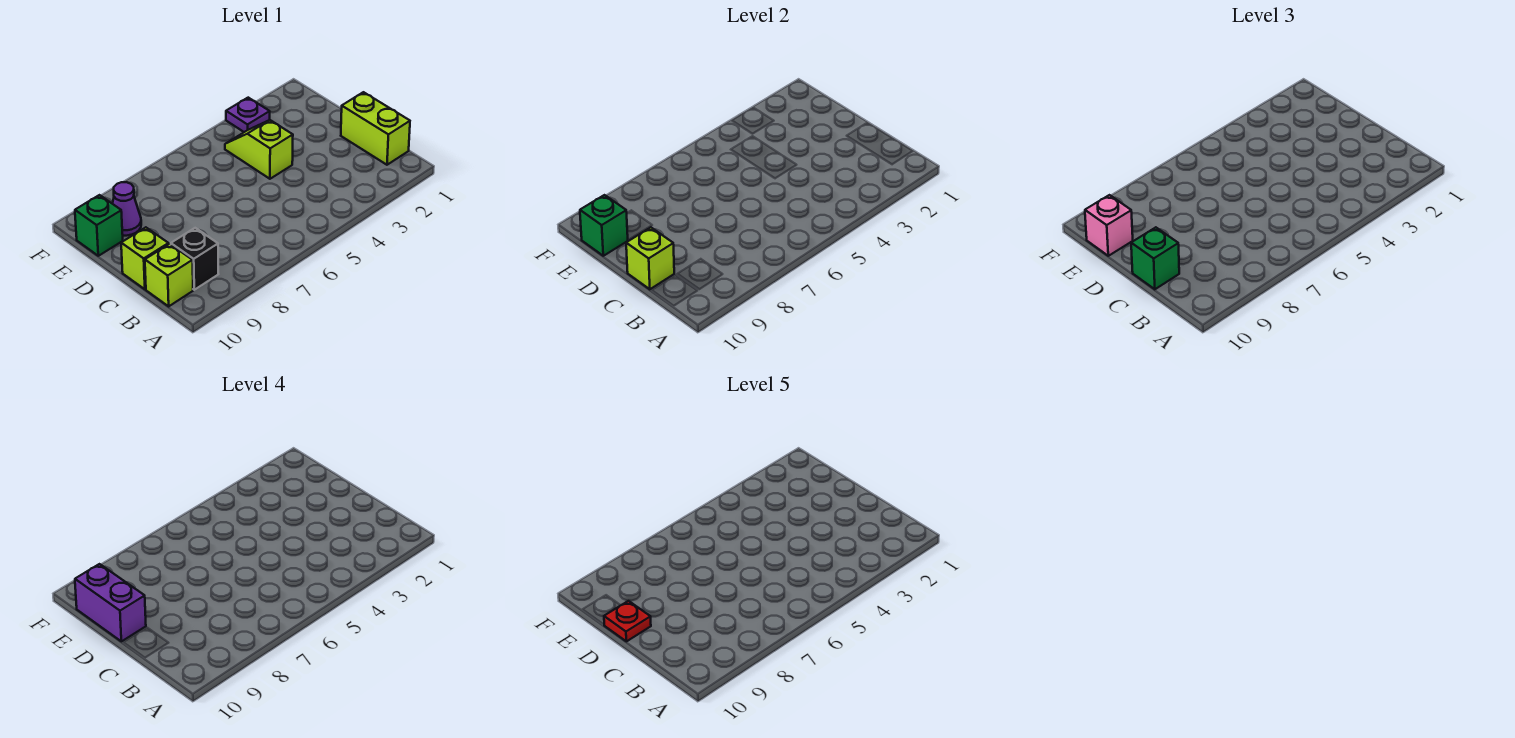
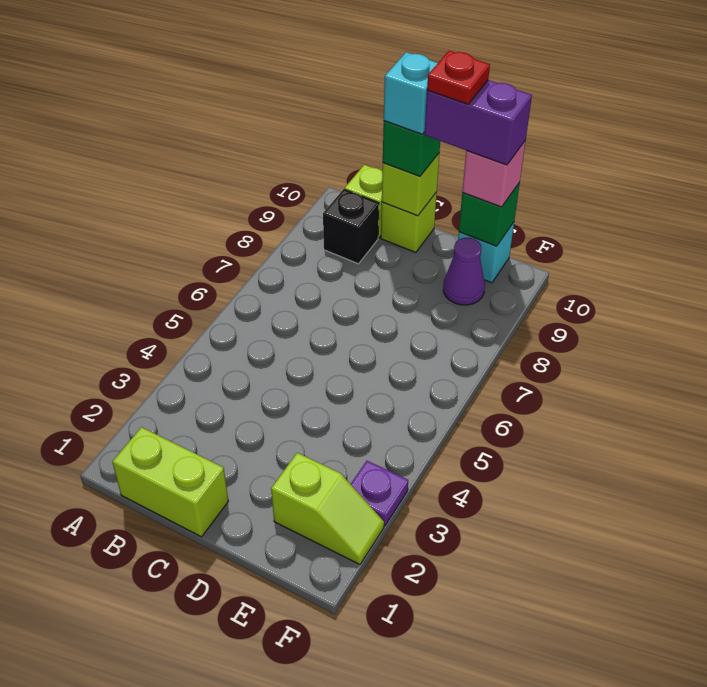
none -> cyan brick C10 level 4
lime slope D4:E4 level 1 top D -> lime slope E2:F2 level 1 top E
green brick E10 level 1 -> cyan brick E10 level 1

